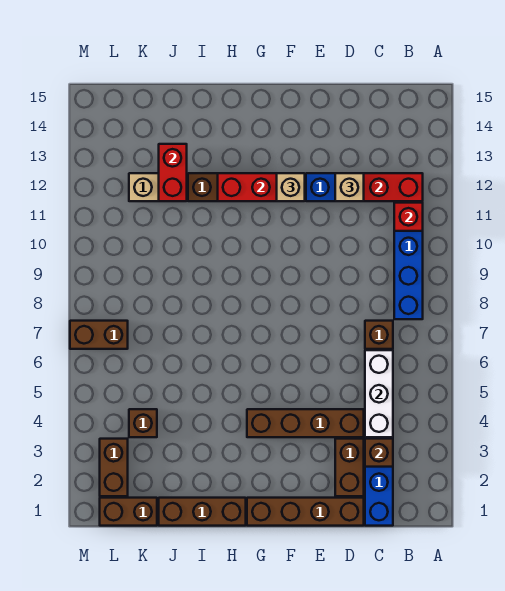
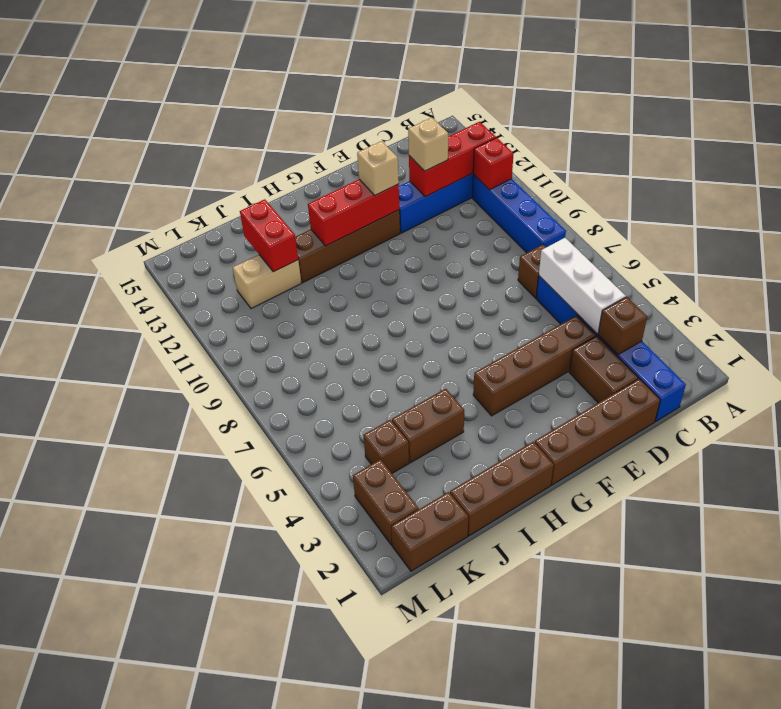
brown brick L7:M7 level 1 -> brown brick I4:J4 level 1

